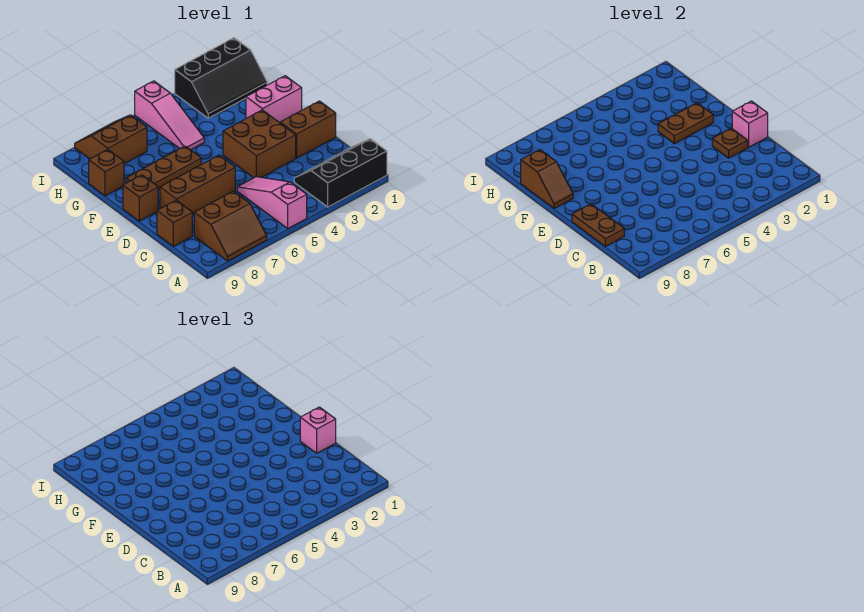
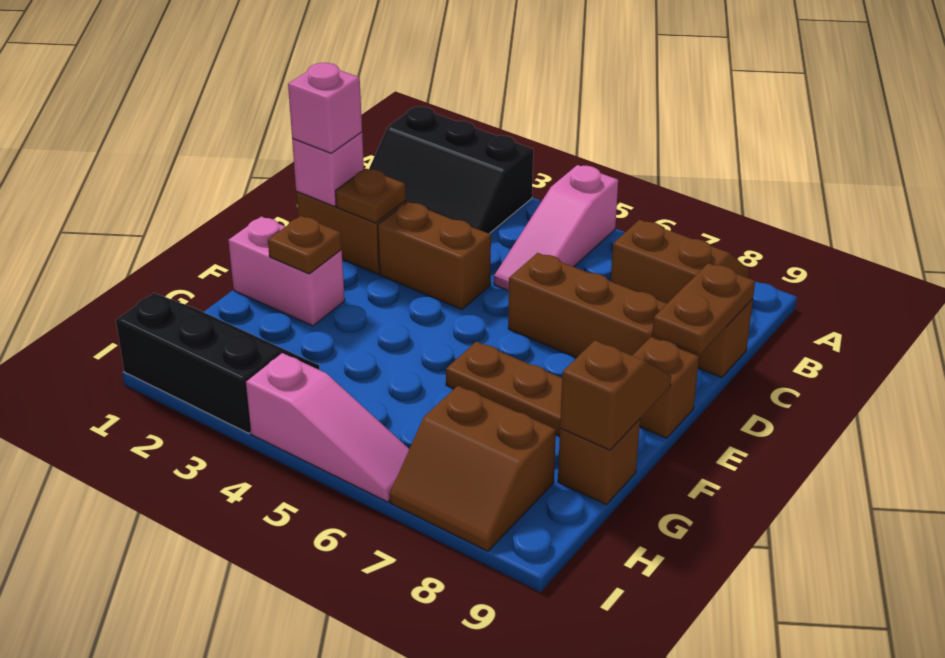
brown brick D3:E4 level 1 -> brown brick D3:D4 level 1
brown plate F2:F3 level 2 -> brown plate F2 level 2
pink slope G5:I5 level 1 top I -> pink slope I4:I6 level 1 top 4

